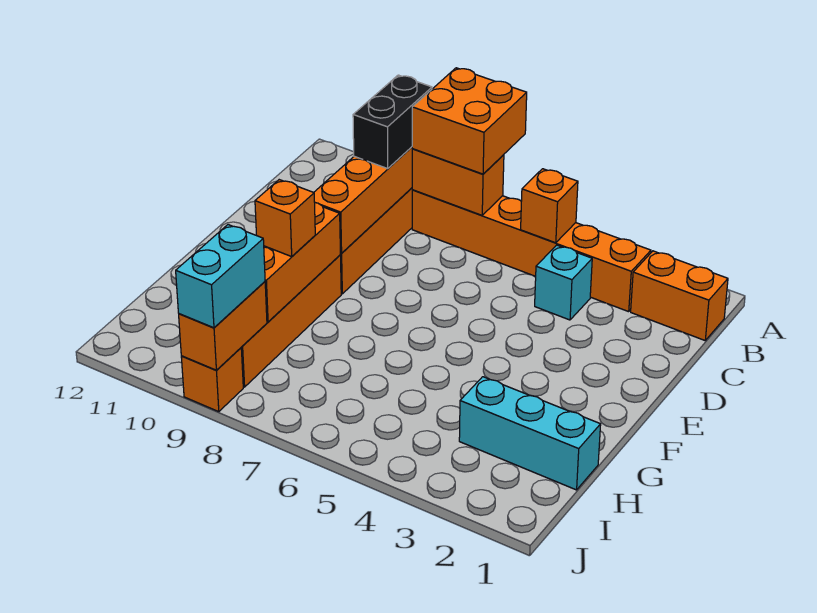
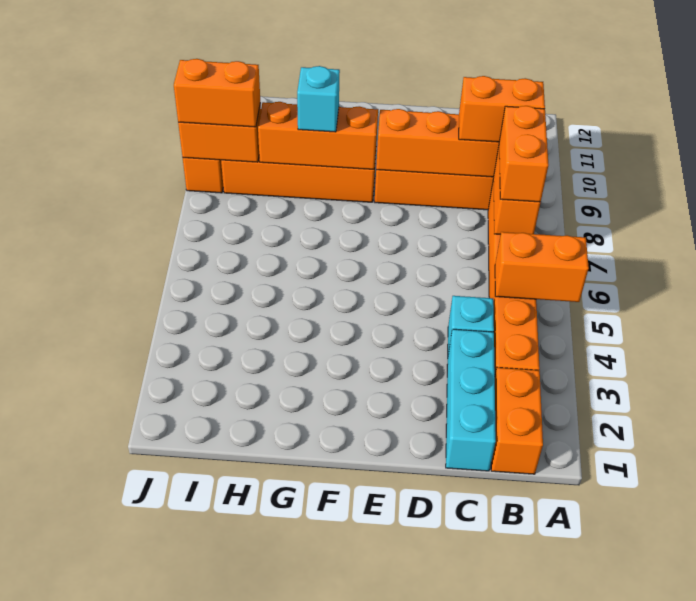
orange brick A7:B8 level 3 -> orange brick B7:B8 level 3
orange brick B5 level 2 -> orange brick A5:B5 level 2
black brick B9:C9 level 3 -> orange brick B9:C9 level 3
orange brick G9 level 3 -> cyan brick G9 level 3
cyan brick H1:H3 level 1 -> cyan brick C1:C3 level 1
cyan brick I9:J9 level 3 -> orange brick I9:J9 level 3

